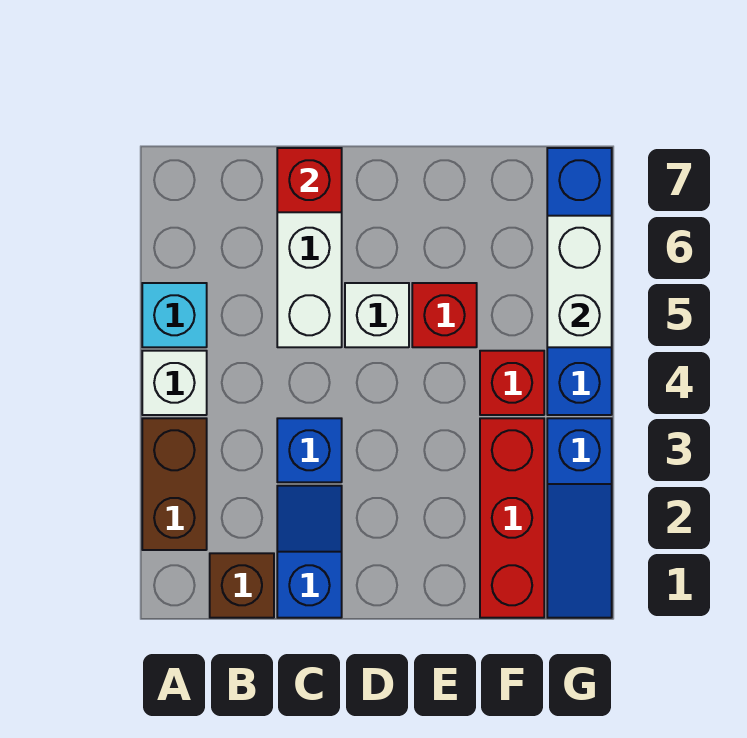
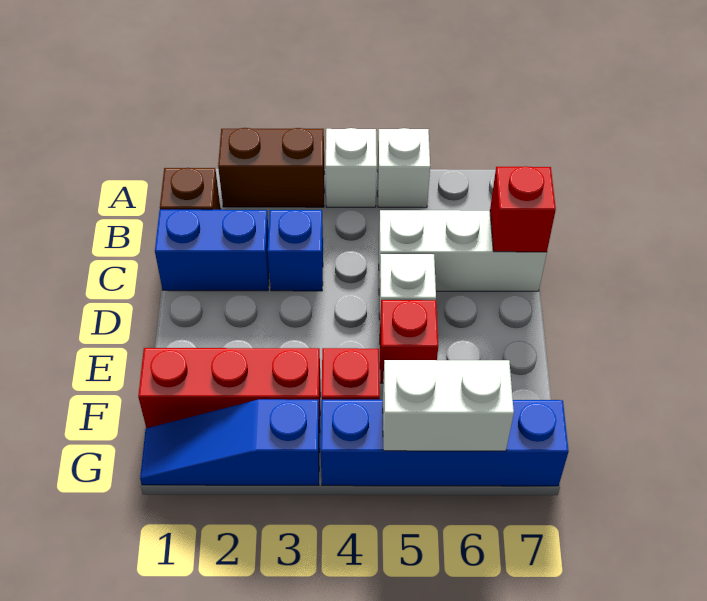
cyan brick A5 level 1 -> white brick A5 level 1
blue slope C1:C2 level 1 top 1 -> blue brick C1:C2 level 1

